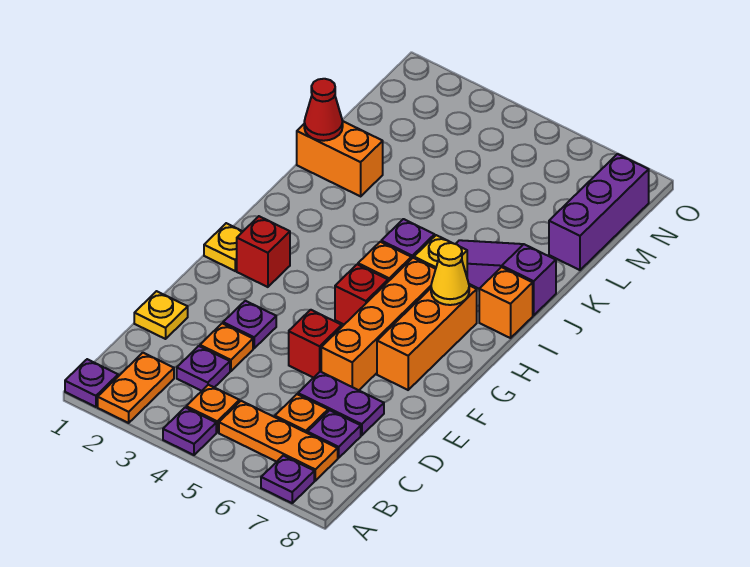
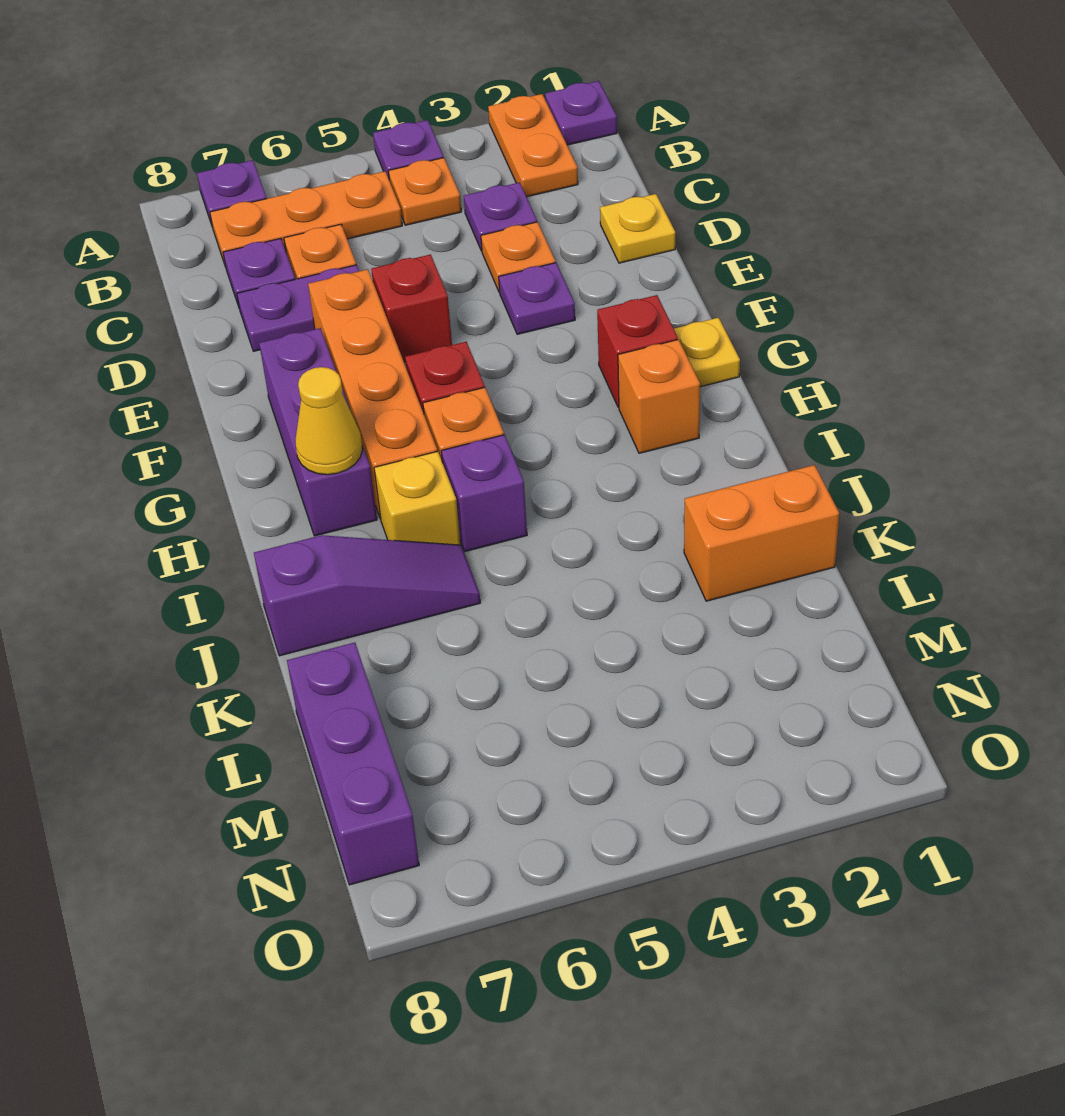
orange brick F7:H7 level 1 -> purple brick F7:H7 level 1
orange brick I8 level 1 -> orange brick H2 level 1
red cone K1 level 2 -> none

